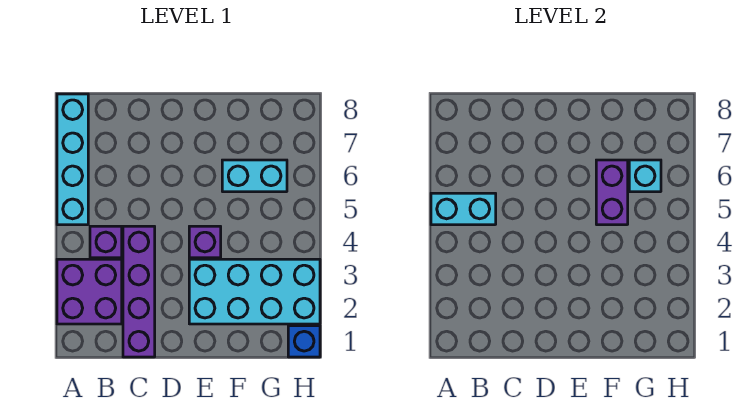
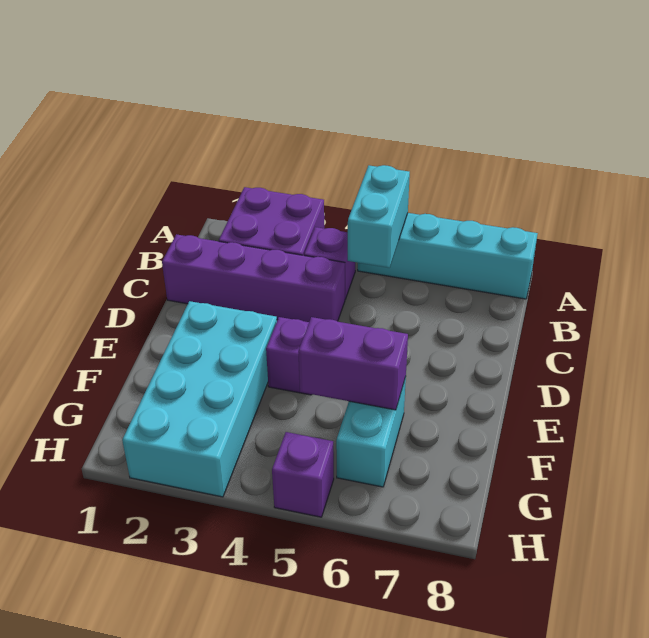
cyan brick G6 level 2 -> none
blue brick H1 level 1 -> none
none -> purple brick H5 level 1

